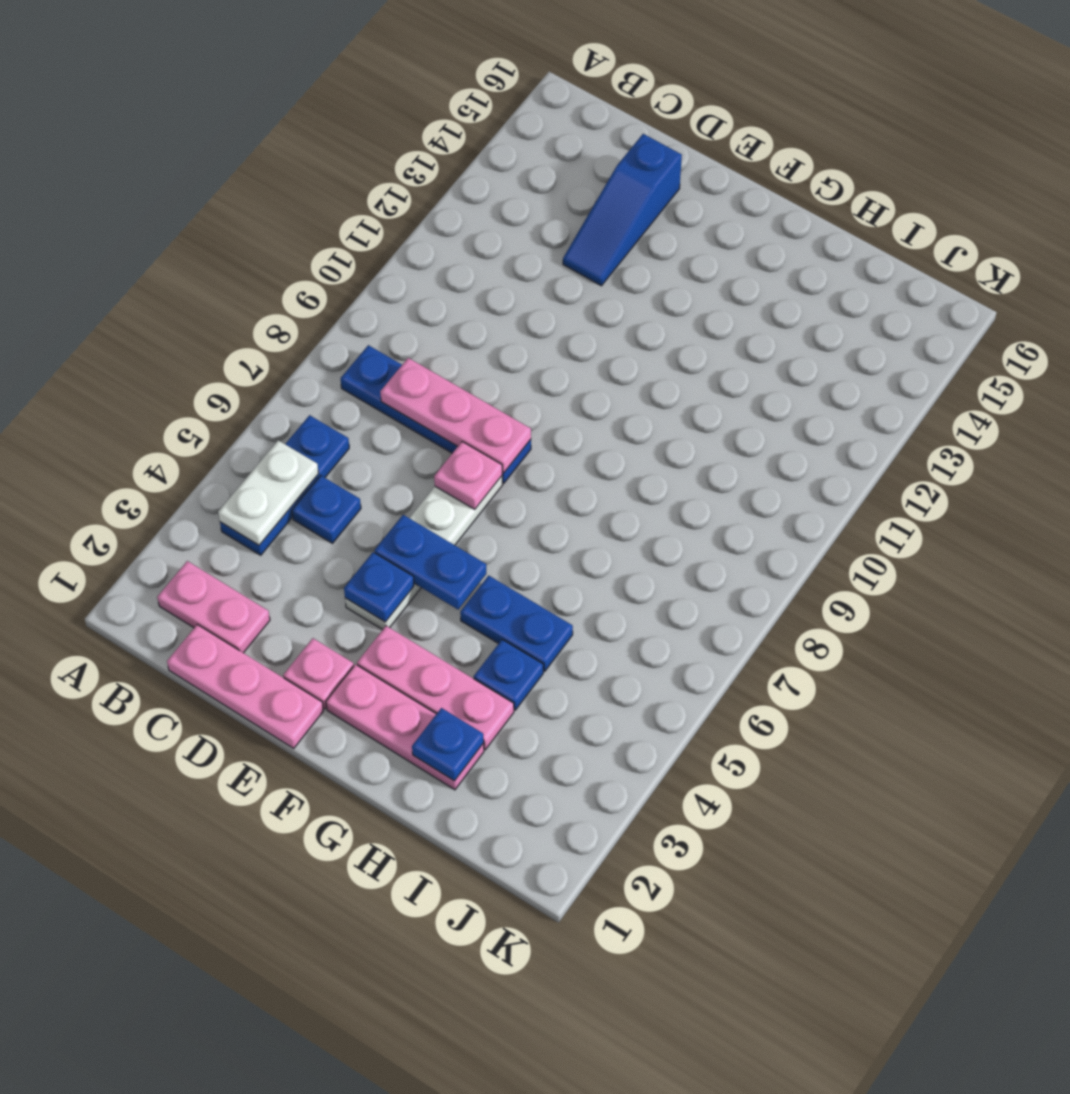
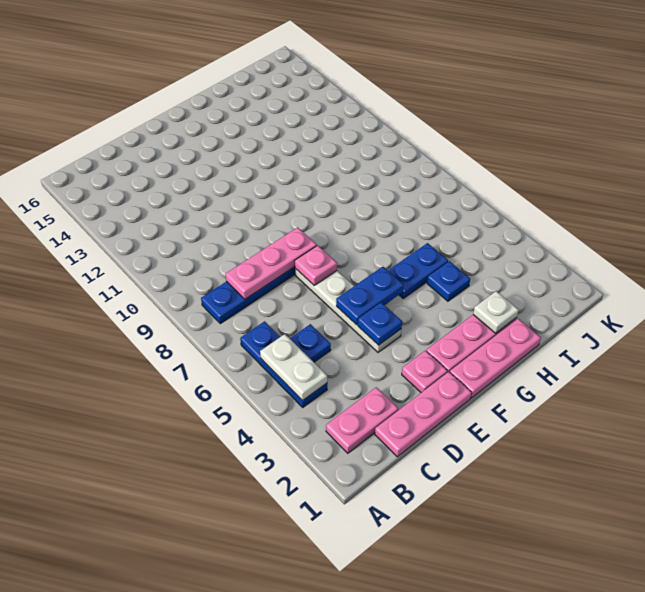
blue slope D13:D15 level 1 top 15 -> none
pink plate F3:H3 level 1 -> pink plate F1:H1 level 1
blue plate H2 level 2 -> white plate H2 level 2

